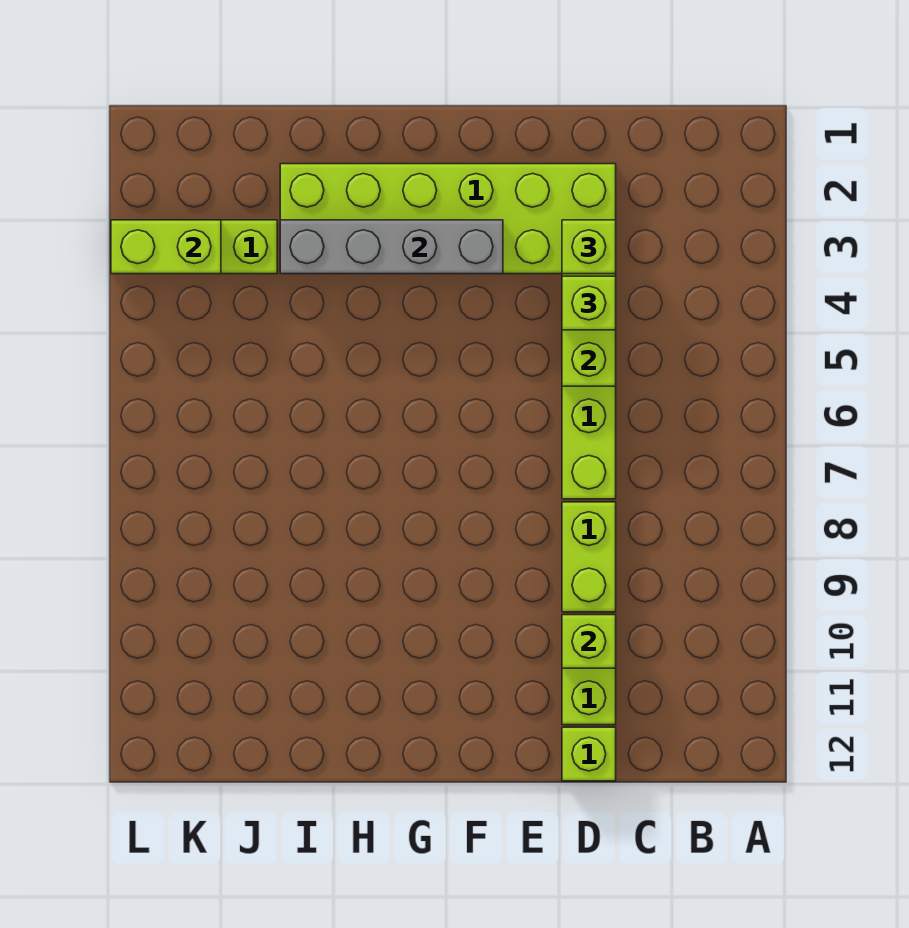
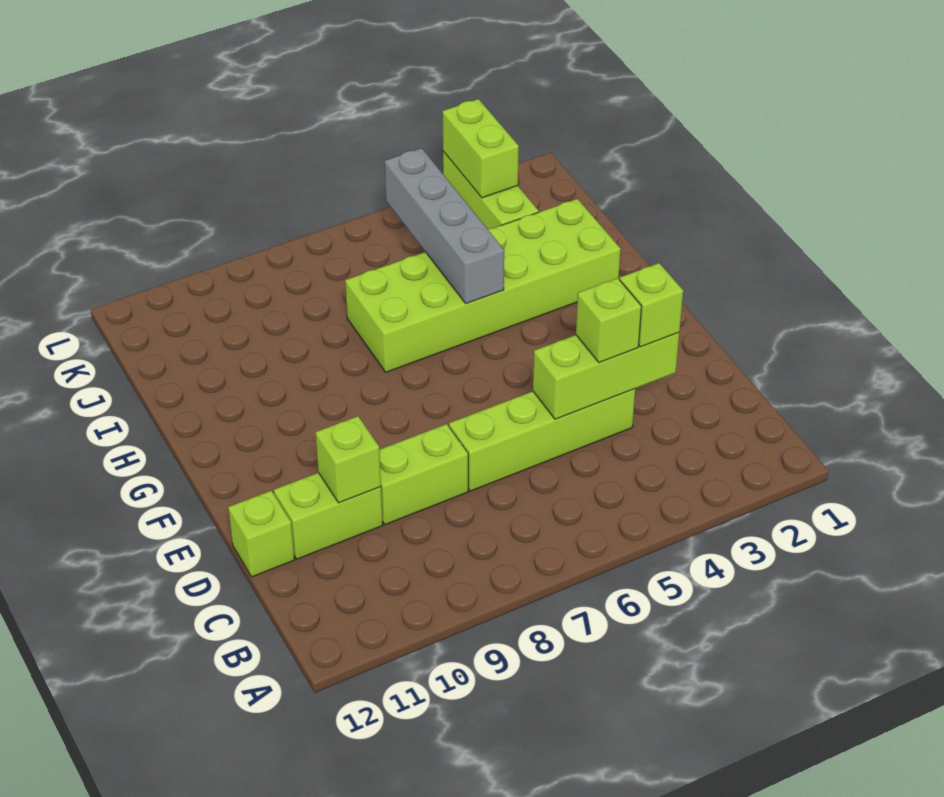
lime brick D2:I3 level 1 -> lime brick H2:I7 level 1
grey brick F3:I3 level 2 -> grey brick H5:K5 level 2

